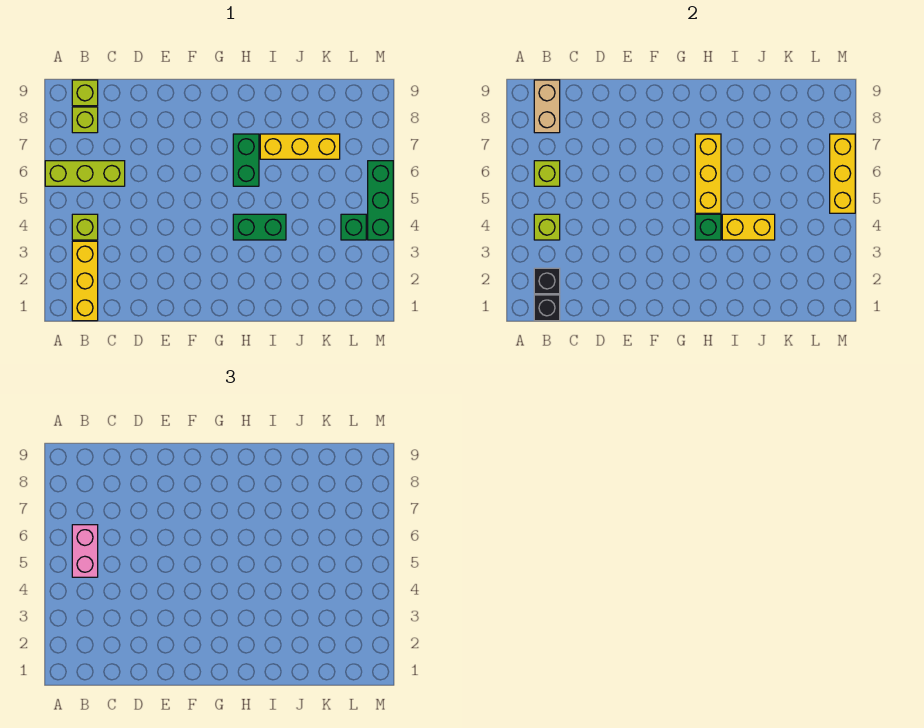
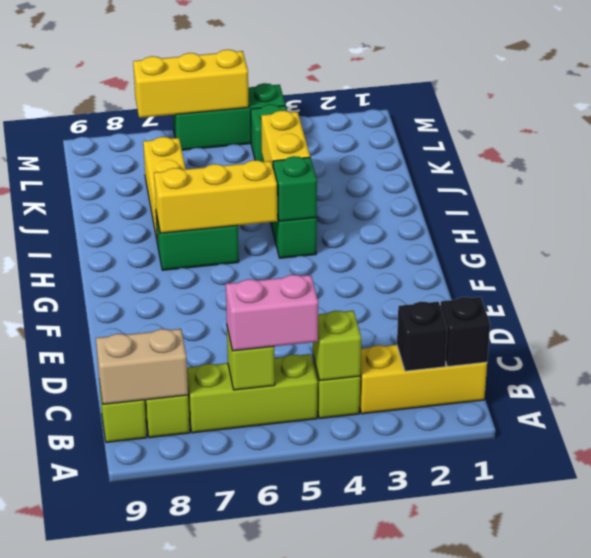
lime brick A6:C6 level 1 -> lime brick B5:B7 level 1

